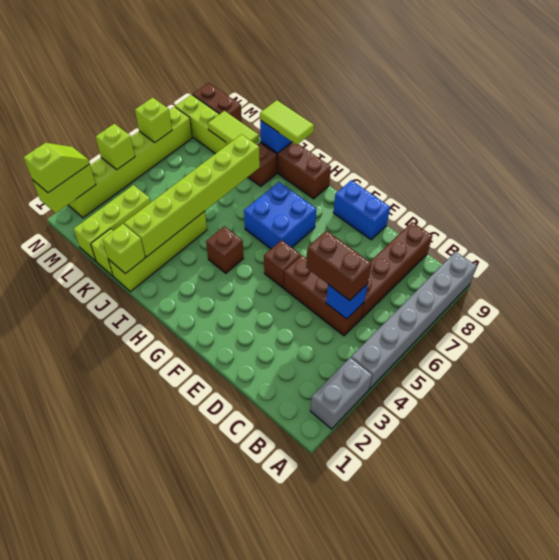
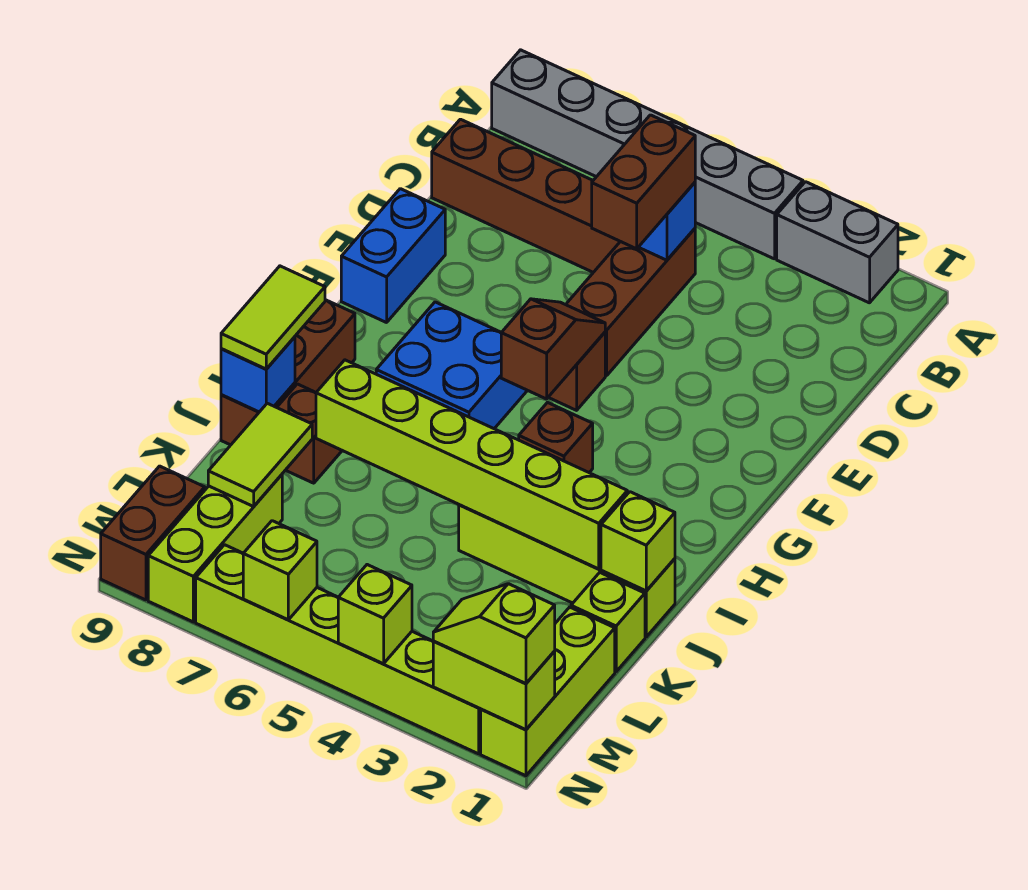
none -> brown slope F5:G5 level 2 top G
lime brick L1:L3 level 1 -> lime brick L1:N1 level 1

